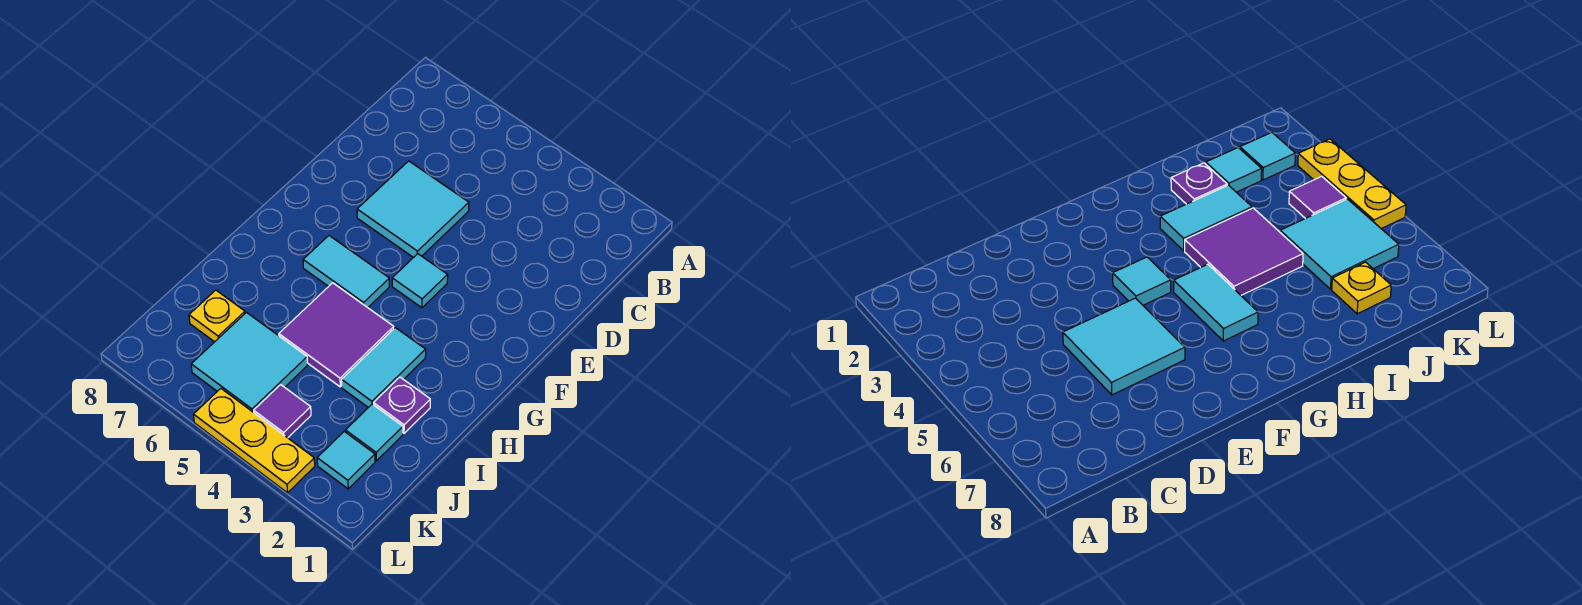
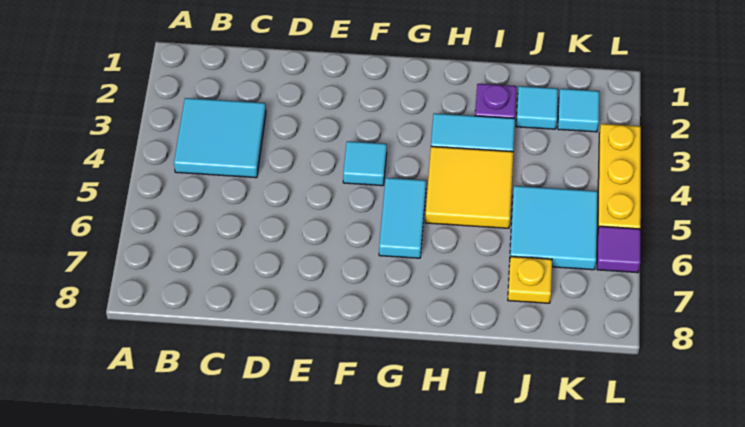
cyan tile D5:E6 level 1 -> cyan tile B3:C4 level 1
purple tile H4:I5 level 1 -> yellow tile H4:I5 level 1
purple tile K4 level 1 -> purple tile L6 level 1

